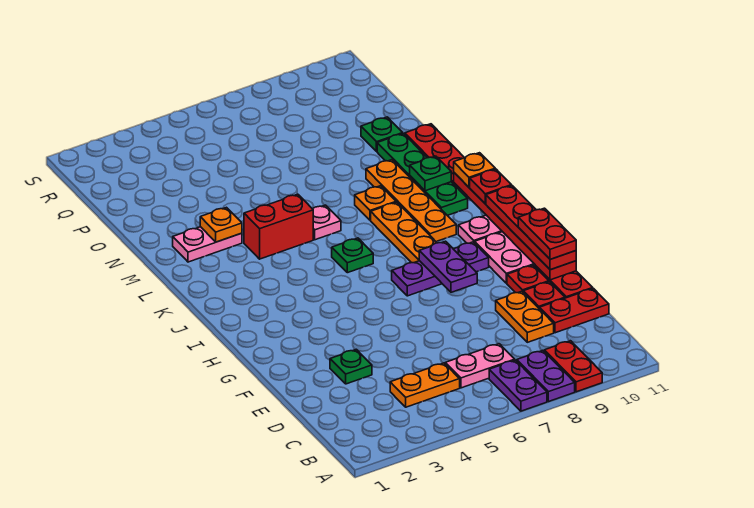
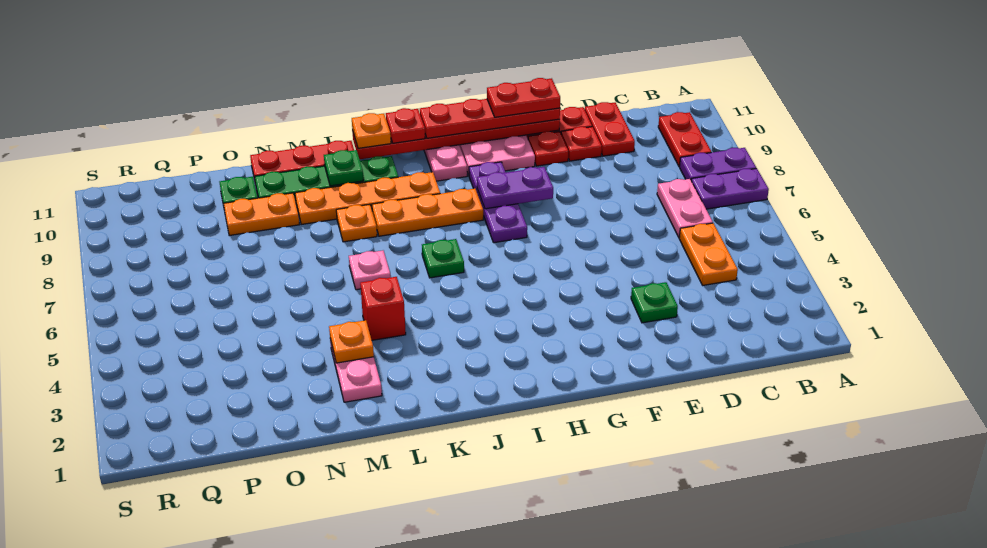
red plate A9:B9 level 1 -> red plate B9:B10 level 1
orange plate D9:E9 level 1 -> orange plate N9:O9 level 1
red brick L4:L5 level 1 -> red brick L4 level 1

